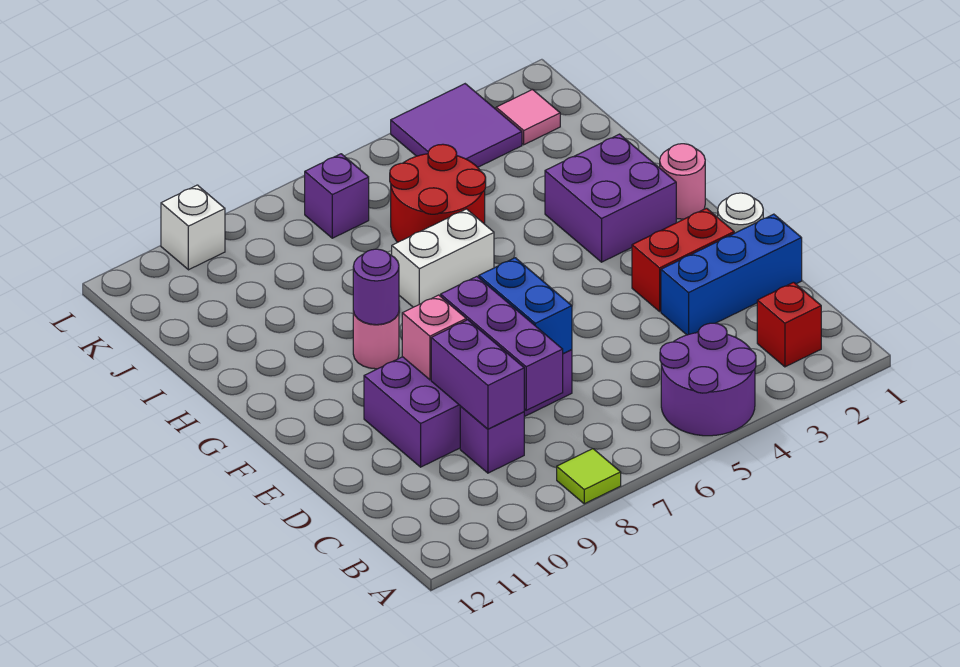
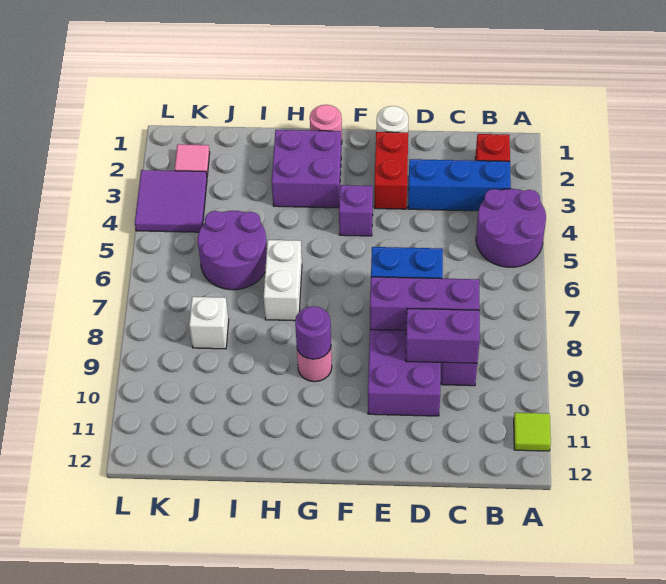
lime tile A8 level 1 -> lime tile A11 level 1
blue brick D1:D3 level 1 -> blue brick B3:D3 level 1
pink brick E9 level 2 -> none
red round brick I5:J6 level 1 -> purple round brick I5:J6 level 1
purple brick K7 level 1 -> purple brick F4 level 1
white brick L10 level 1 -> white brick J8 level 1

